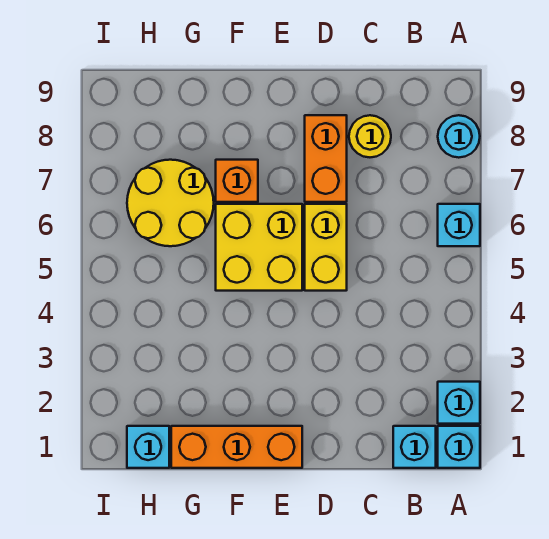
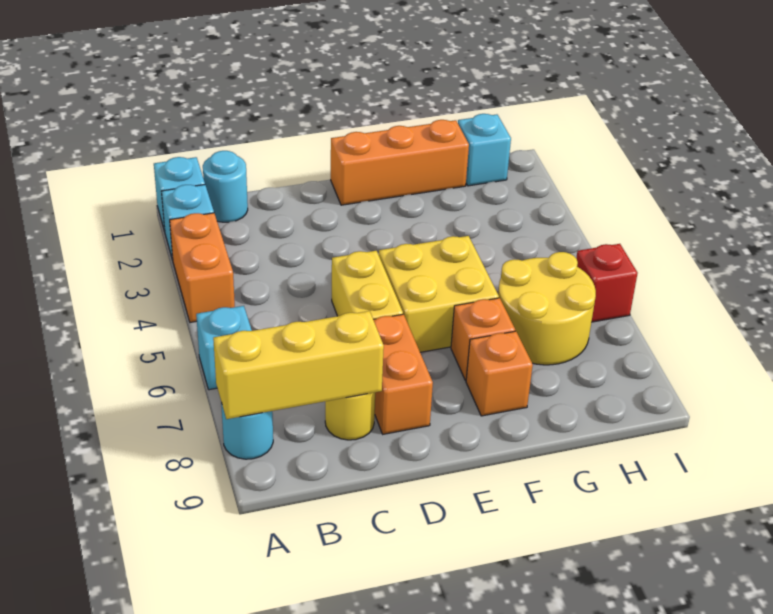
none -> orange brick A3:A4 level 1
none -> yellow brick A8:C8 level 2
cyan brick B1 level 1 -> cyan round brick B1 level 1
none -> orange brick F8 level 1
none -> red brick I6 level 1

